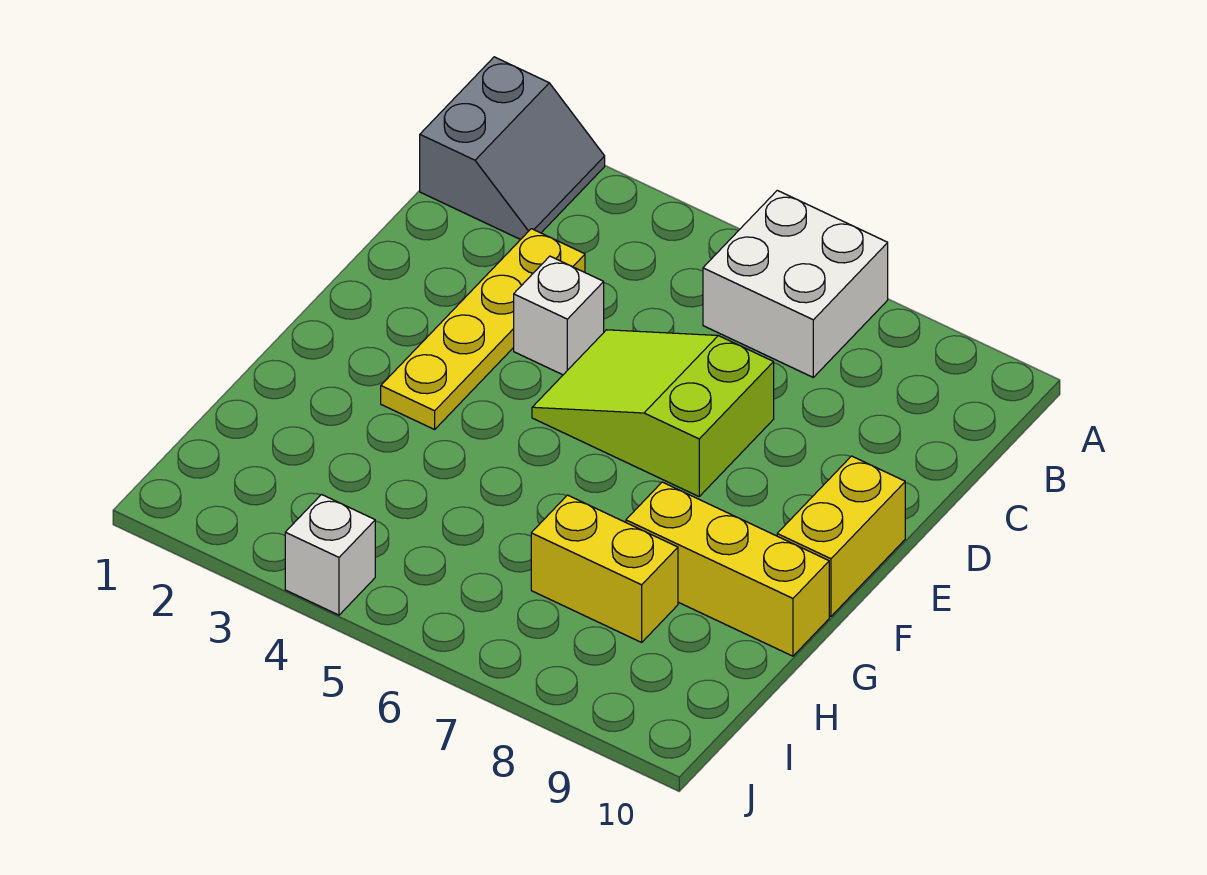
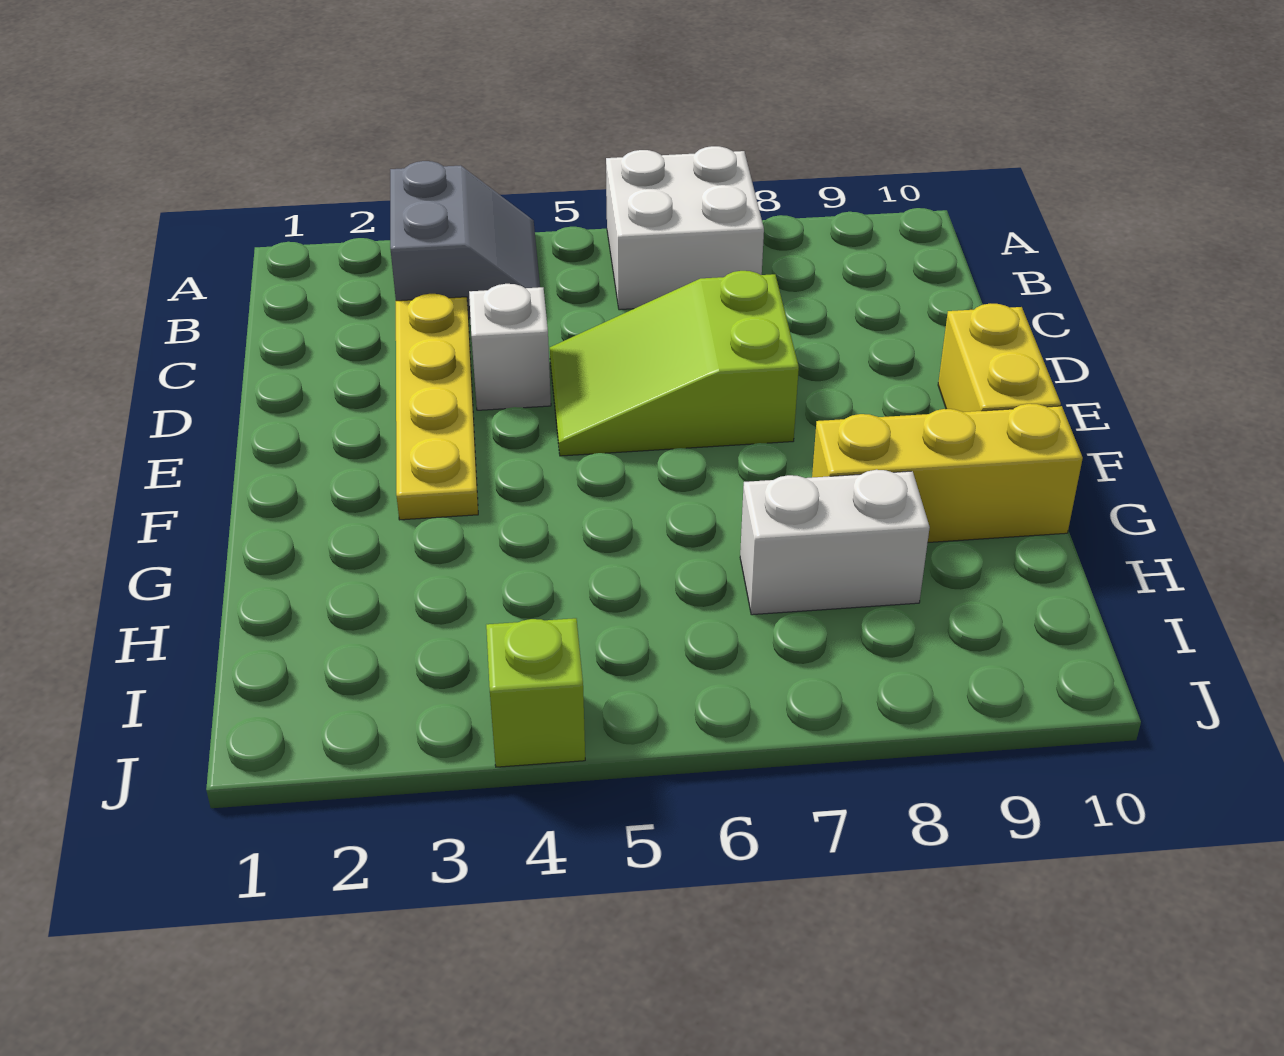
grey slope A1:B2 level 1 top 1 -> grey slope A3:B4 level 1 top 3
yellow brick H7:H8 level 1 -> white brick H7:H8 level 1
white brick J4 level 1 -> lime brick J4 level 1

